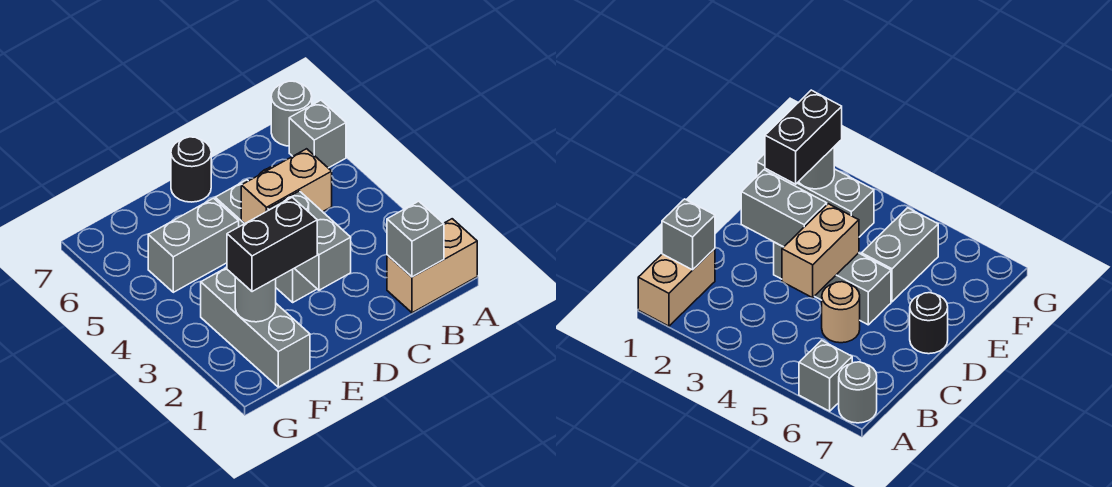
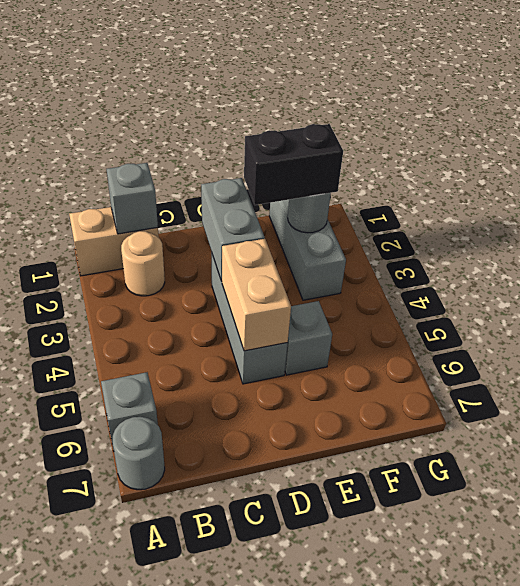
tan brick C4:D4 level 2 -> tan brick D4:D5 level 2
tan round brick C5 level 1 -> tan round brick B2 level 1
black round brick D7 level 1 -> none
grey brick E5:F5 level 1 -> grey brick E5 level 1

